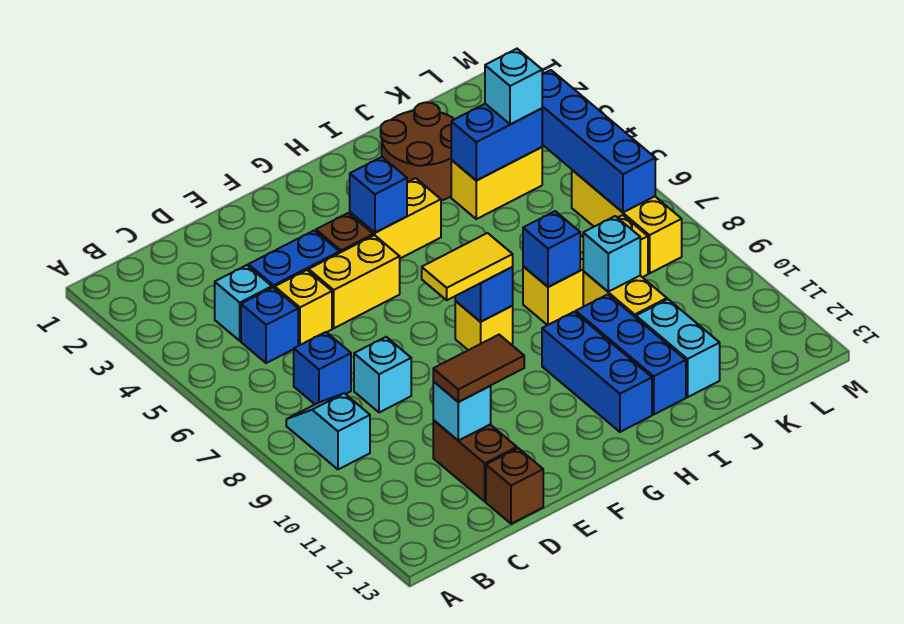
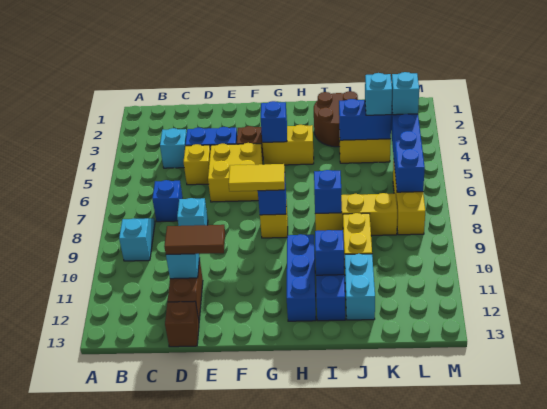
blue brick C5 level 1 -> blue brick I11 level 2
yellow brick E5:F5 level 1 -> yellow brick E5:F6 level 1
cyan brick J9 level 2 -> cyan brick L4 level 3

